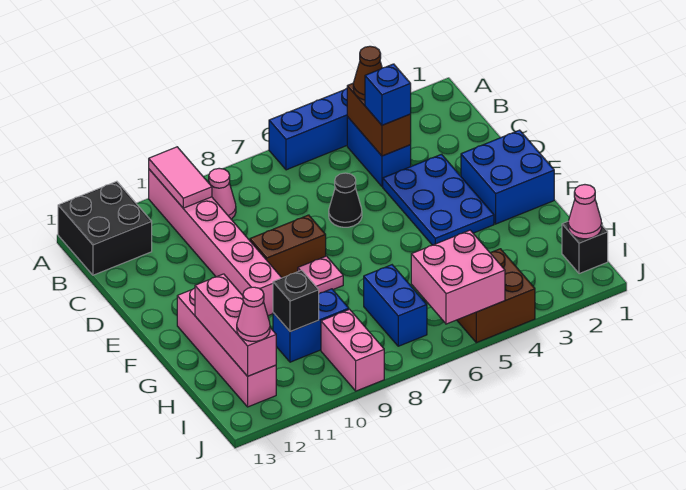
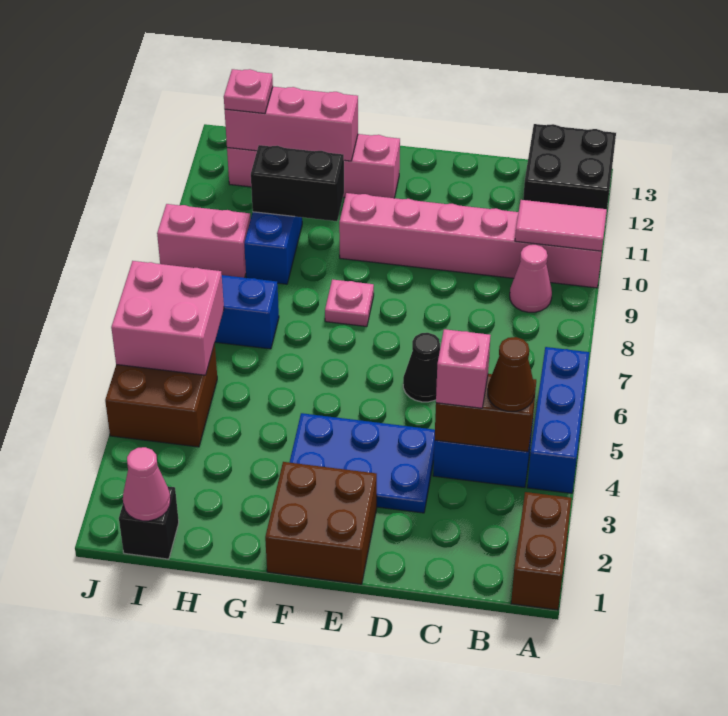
blue brick C4 level 3 -> pink brick C4 level 3
blue brick E1:F2 level 1 -> brown brick E1:F2 level 1
brown brick E8:E9 level 1 -> brown brick A1:A2 level 1
black brick H10 level 2 -> black brick G10:H10 level 2
pink cone I12 level 3 -> pink plate I12 level 3

